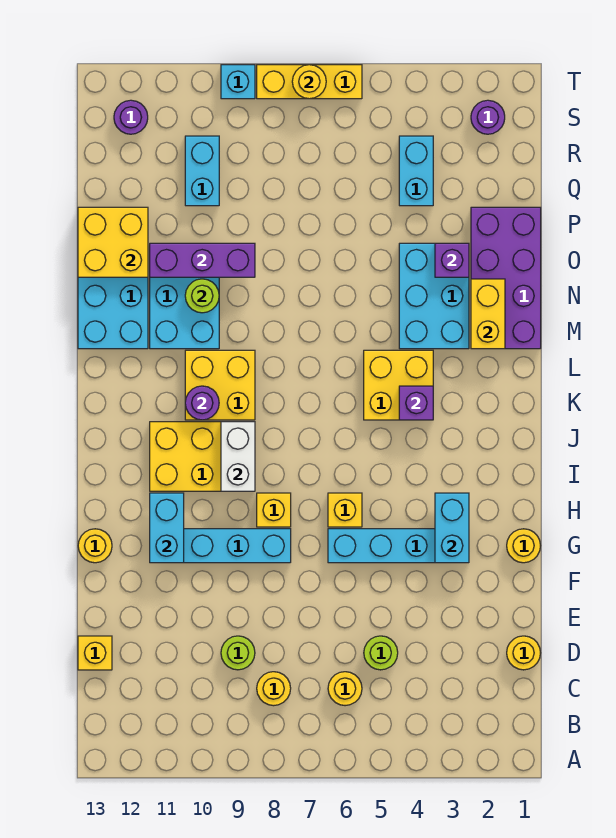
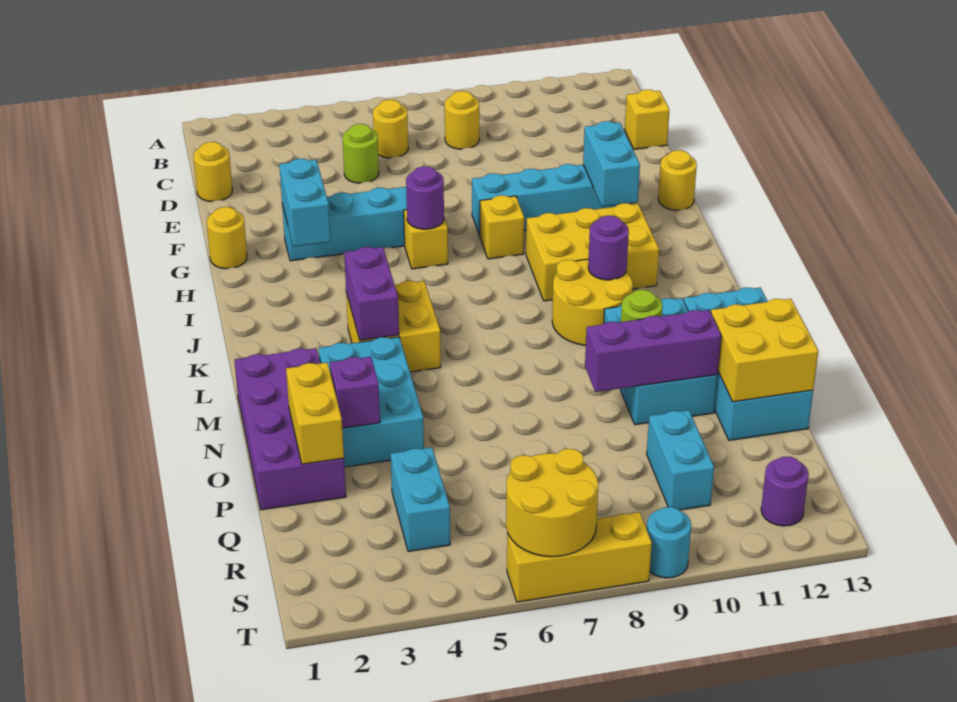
lime round brick D9 level 1 -> none
white brick I9:J9 level 2 -> none
purple brick K4 level 2 -> purple brick K4:L4 level 2
yellow brick K9:L10 level 1 -> yellow round brick K9:L10 level 1
yellow brick M2:N2 level 2 -> yellow brick O2:P2 level 2
purple round brick S2 level 1 -> purple round brick H6 level 2
yellow round brick T7 level 2 -> yellow round brick S6:T7 level 2
cyan brick T9 level 1 -> cyan round brick T9 level 1

